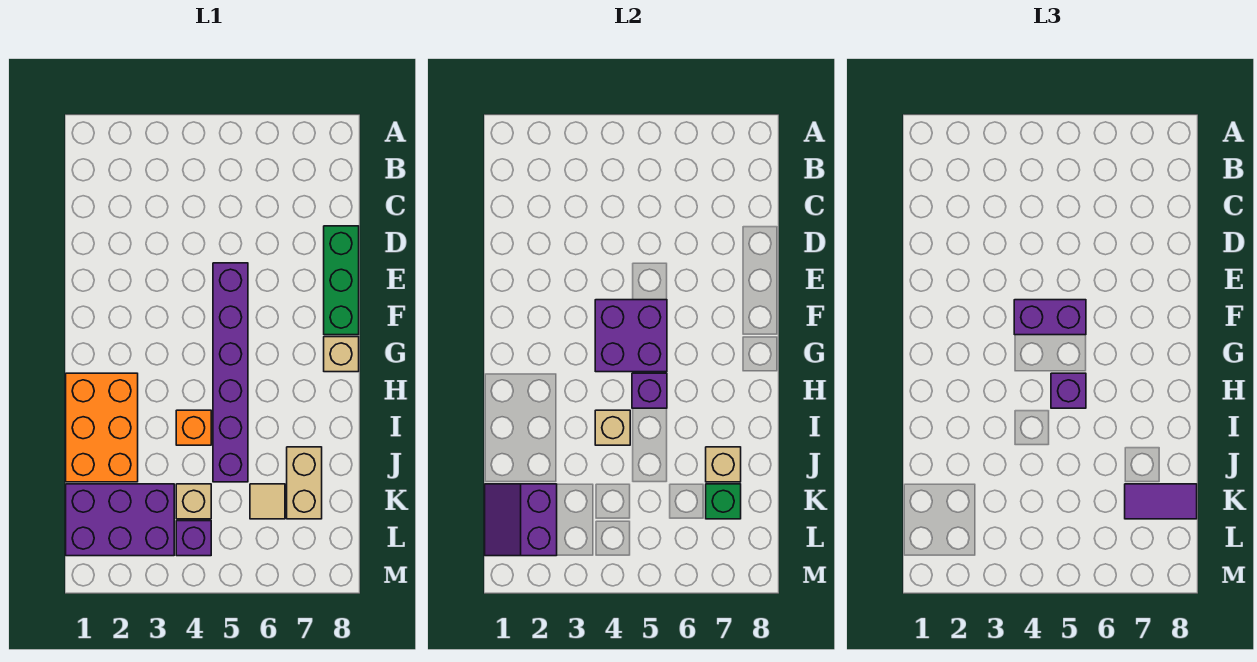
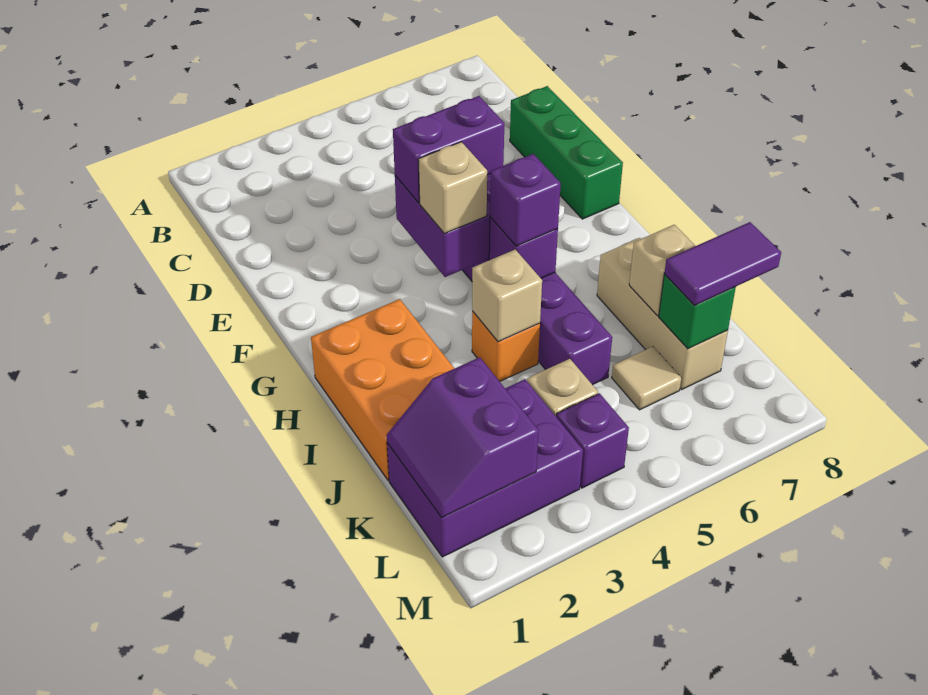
tan brick G8 level 1 -> tan brick G4 level 3
tan brick J7:K7 level 1 -> tan brick I7:K7 level 1

